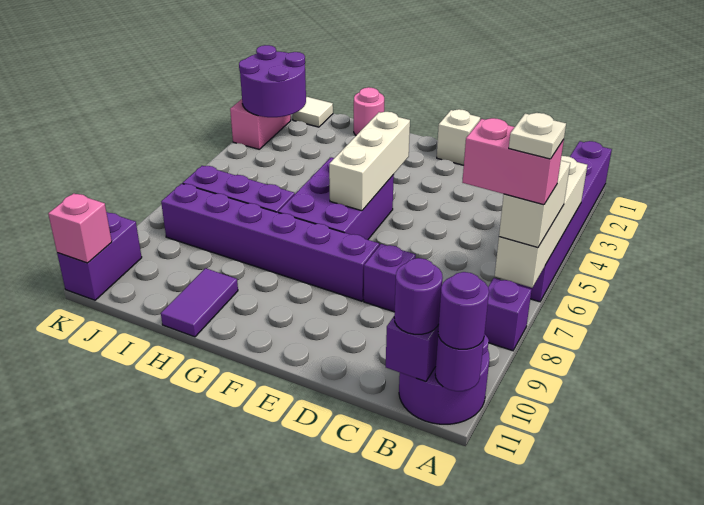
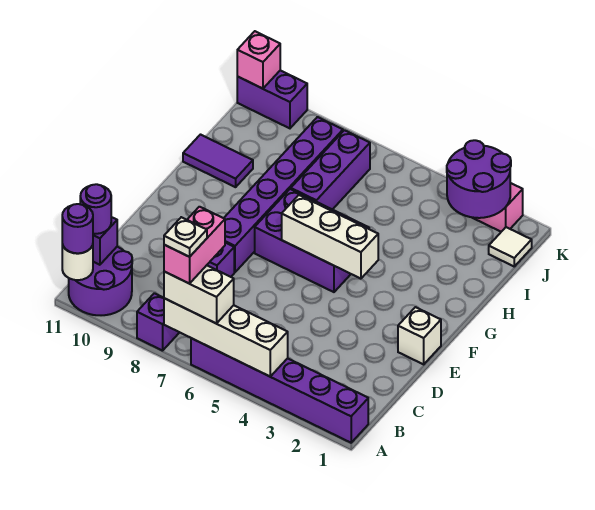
purple round brick A11 level 2 -> white round brick A11 level 2
pink round brick H1 level 1 -> none

